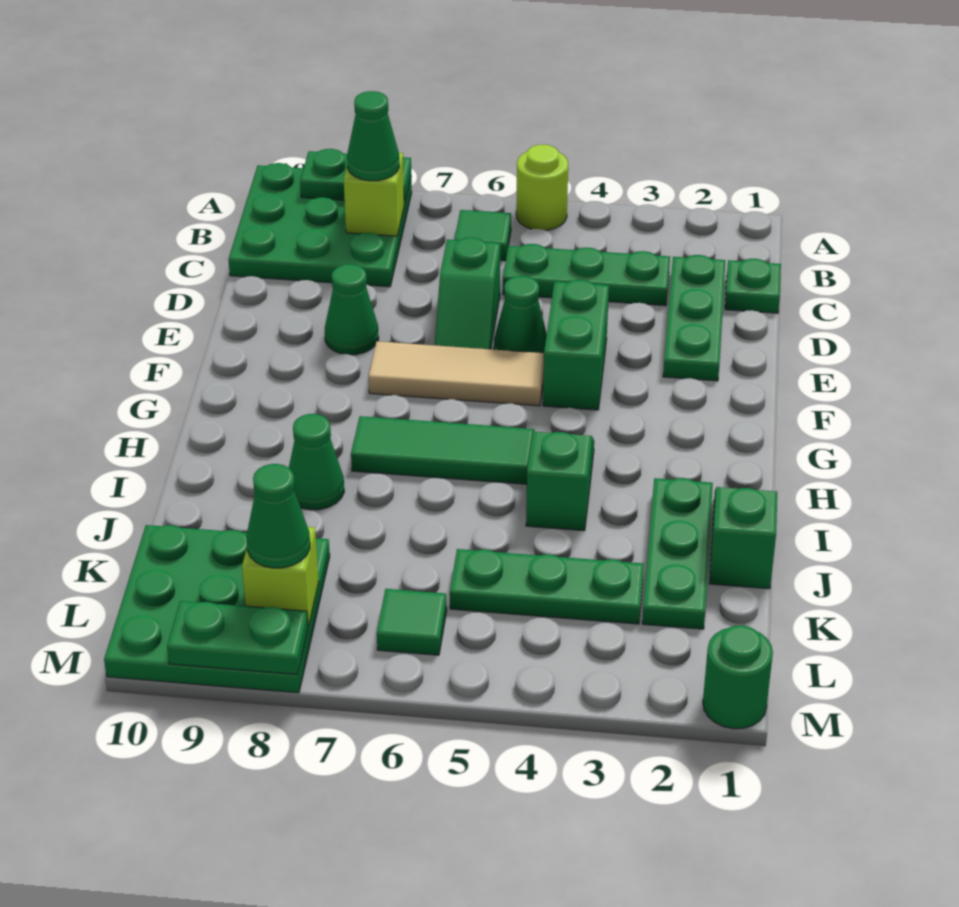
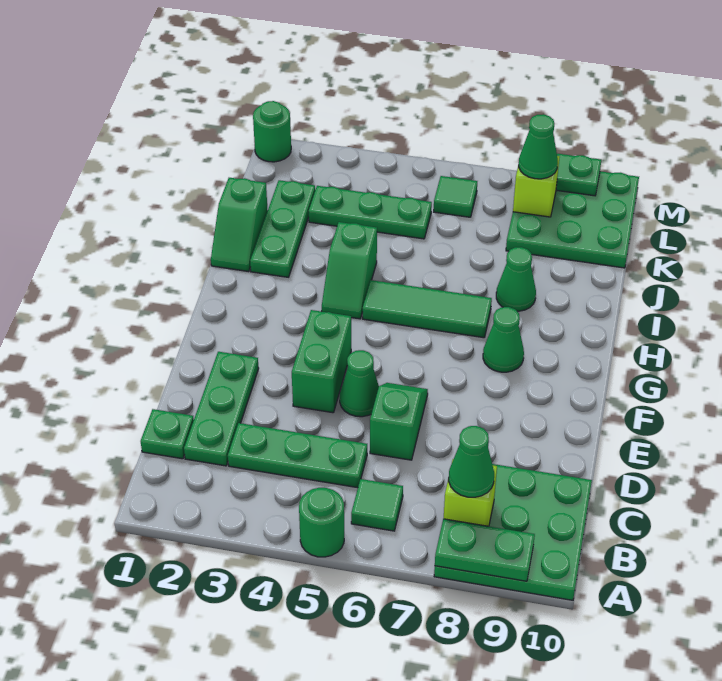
lime round brick A5 level 1 -> green round brick A5 level 1
green cone E8 level 1 -> green cone G8 level 1
tan tile F5:F7 level 1 -> none

